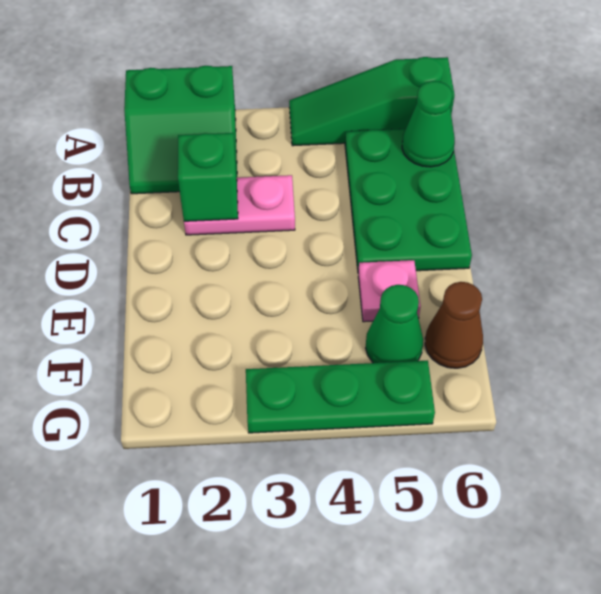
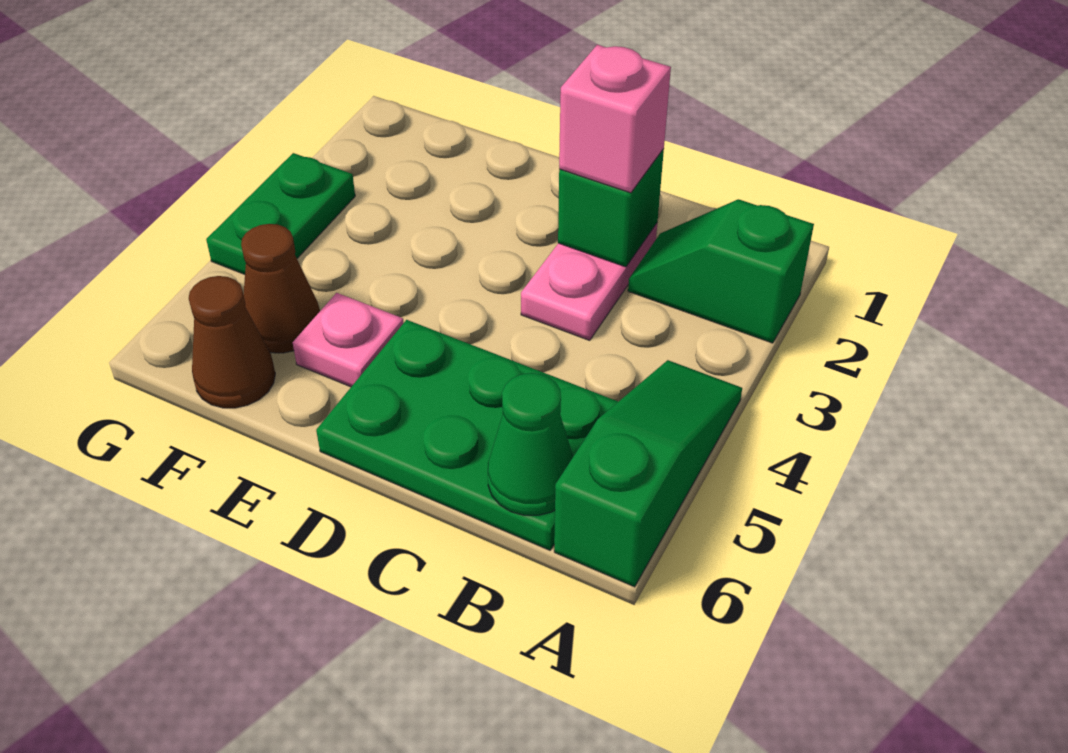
green slope A1:B2 level 1 top A -> green slope A2:B2 level 1 top A
none -> pink brick C2 level 3
green cone F5 level 1 -> brown cone F5 level 1
green plate G3:G5 level 1 -> green plate G3:G4 level 1

